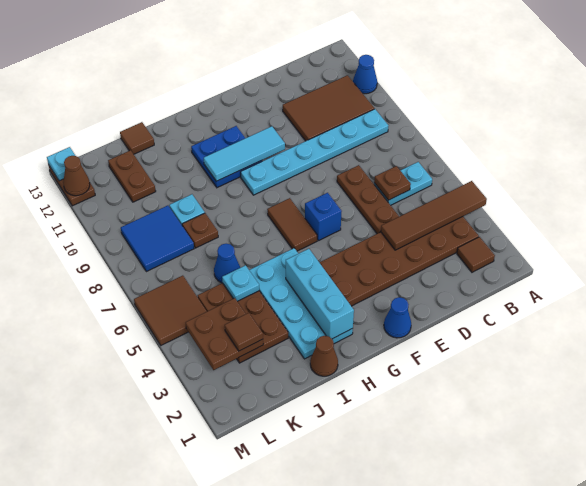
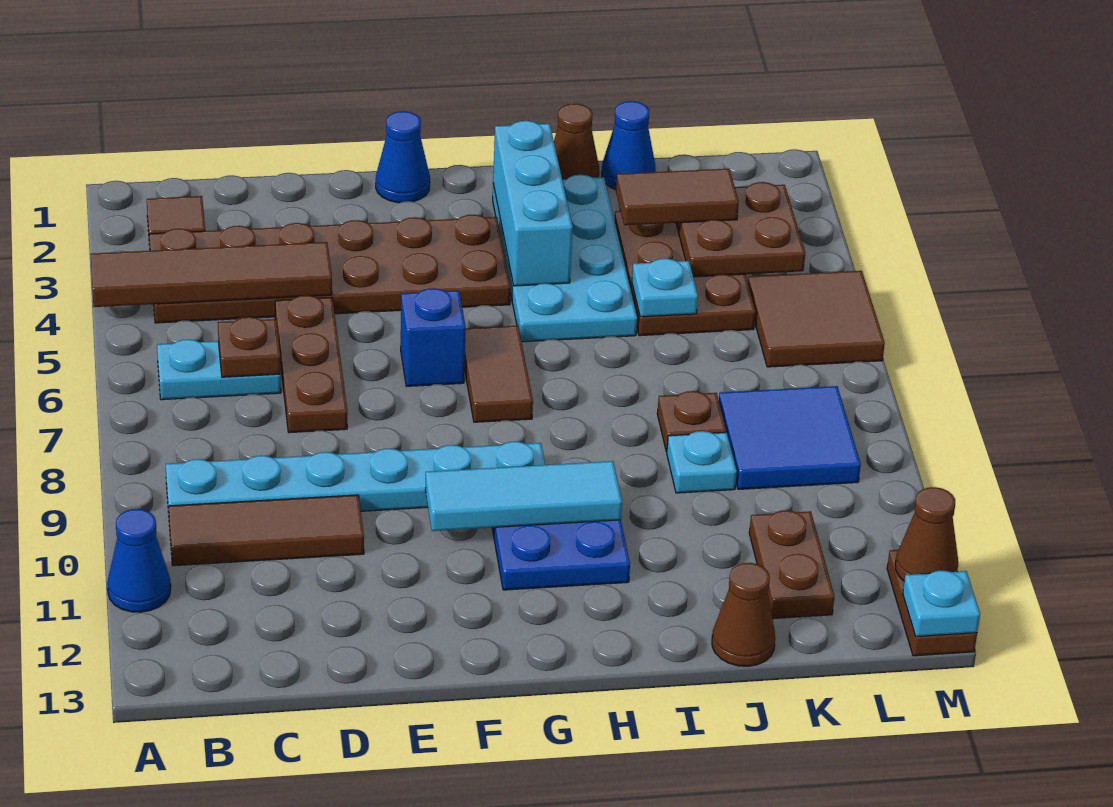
brown tile B10:D11 level 1 -> brown tile B10:D10 level 1
blue cone J6 level 1 -> blue cone J1 level 1
brown tile J13 level 1 -> brown cone J13 level 1
brown tile K3 level 3 -> brown tile J3:K3 level 3

